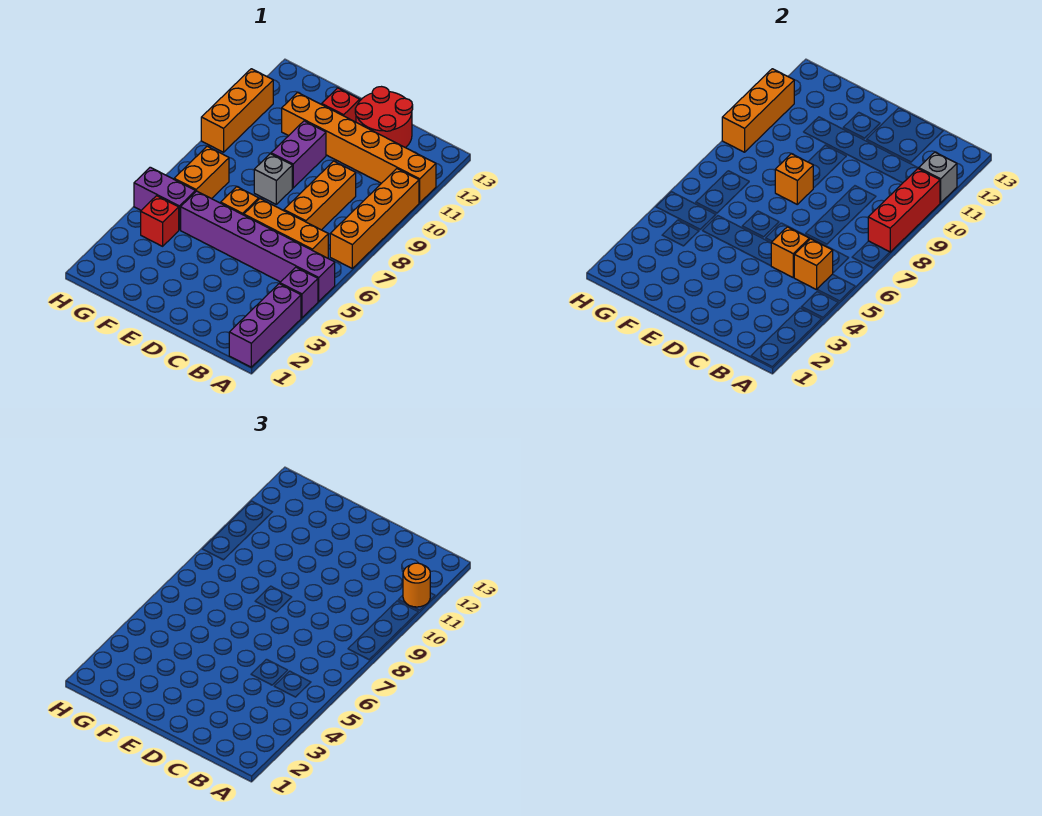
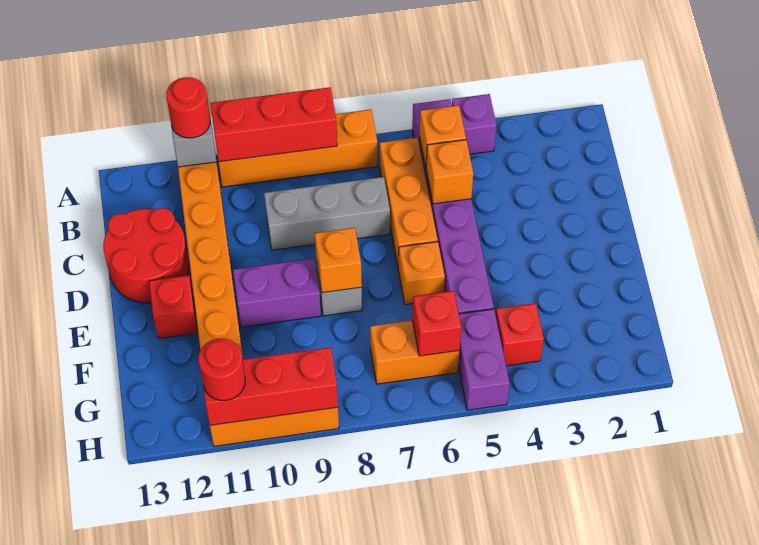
purple brick A1:A3 level 1 -> none
orange round brick A11 level 3 -> red round brick A11 level 3
orange brick C7:C9 level 1 -> grey brick C7:C9 level 1
none -> red brick G6 level 2
orange brick H9:H11 level 2 -> red brick H9:H11 level 2
none -> red round brick H11 level 3

